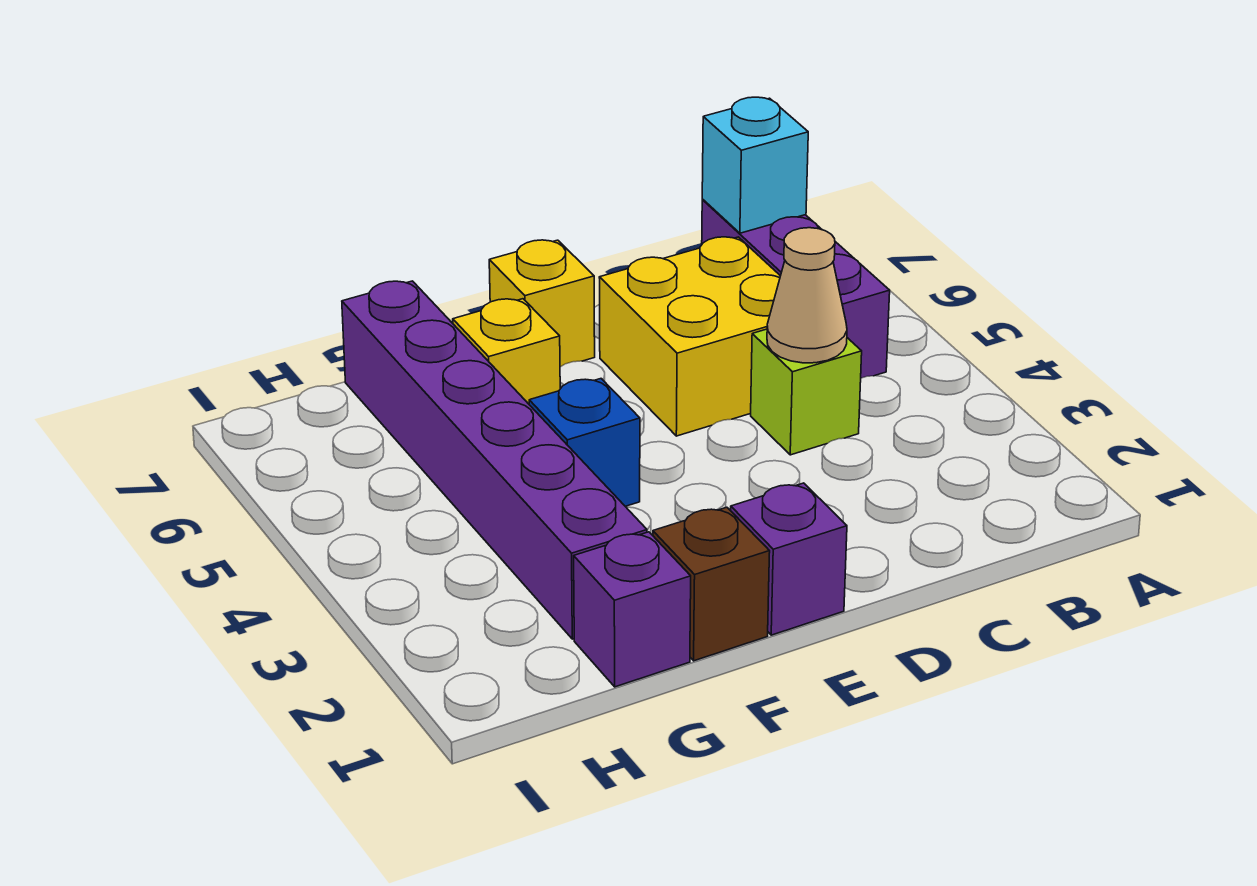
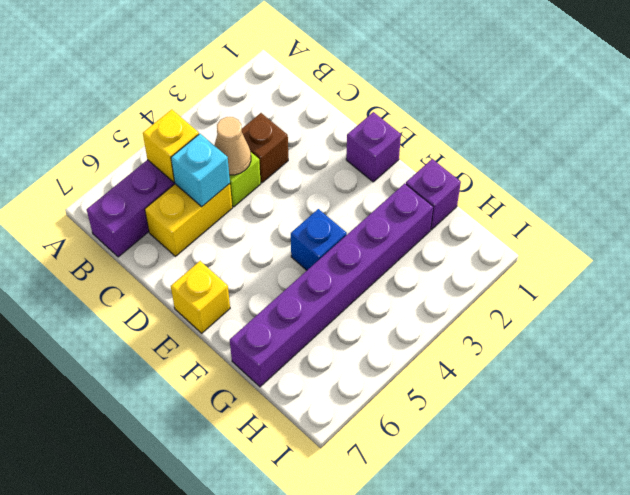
cyan brick B7 level 2 -> cyan brick C5 level 2
yellow brick C5:D6 level 1 -> yellow brick C5:C6 level 1
brown brick F1 level 1 -> brown brick C3 level 1
yellow brick F6 level 1 -> yellow brick B5 level 2

